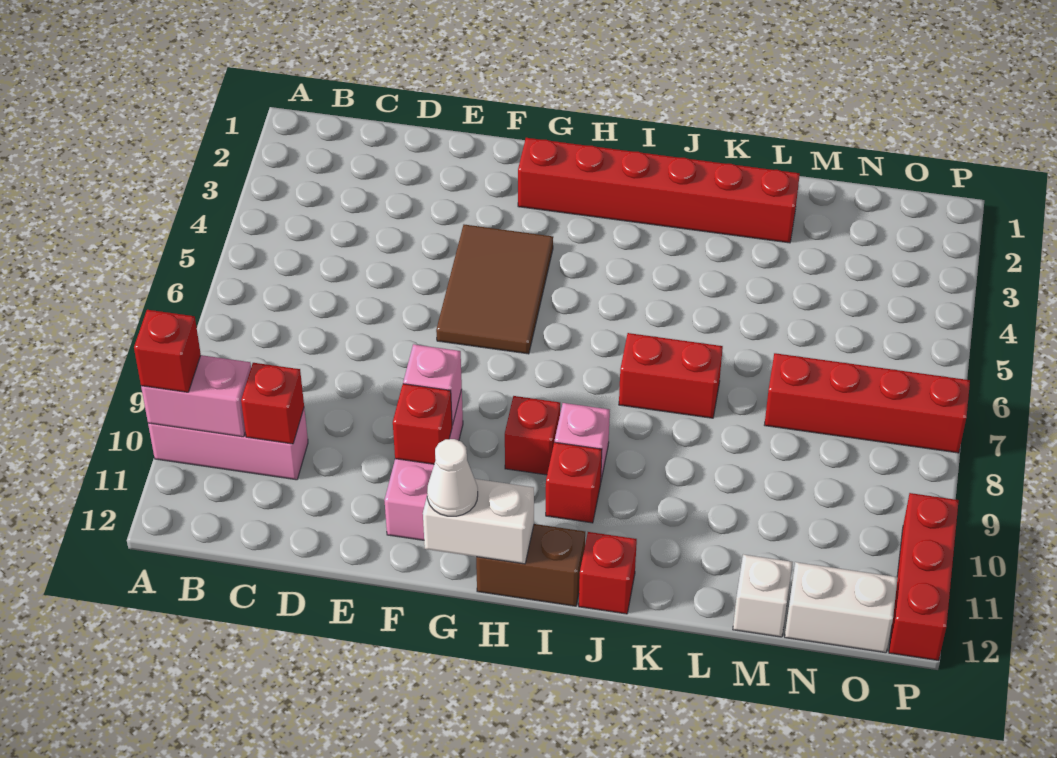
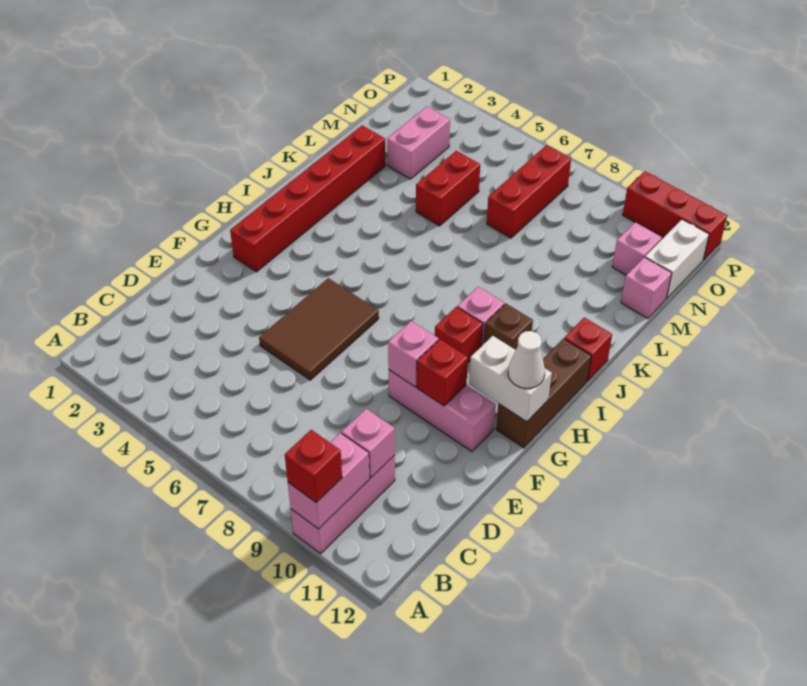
red brick C10 level 2 -> pink brick C10 level 2
brown tile F4:G6 level 1 -> brown tile E5:G6 level 1
white brick G12:H12 level 2 -> white brick G11:G12 level 2
brown brick H12:I12 level 1 -> brown brick G12:I12 level 1
red brick I10 level 1 -> brown brick I10 level 1
red brick J7:K7 level 1 -> red brick L5:M5 level 1
none -> pink brick M3:N3 level 1
red brick M7:P7 level 1 -> red brick M7:O7 level 1
white brick M12 level 1 -> pink brick M12 level 1
none -> pink brick N11 level 1

